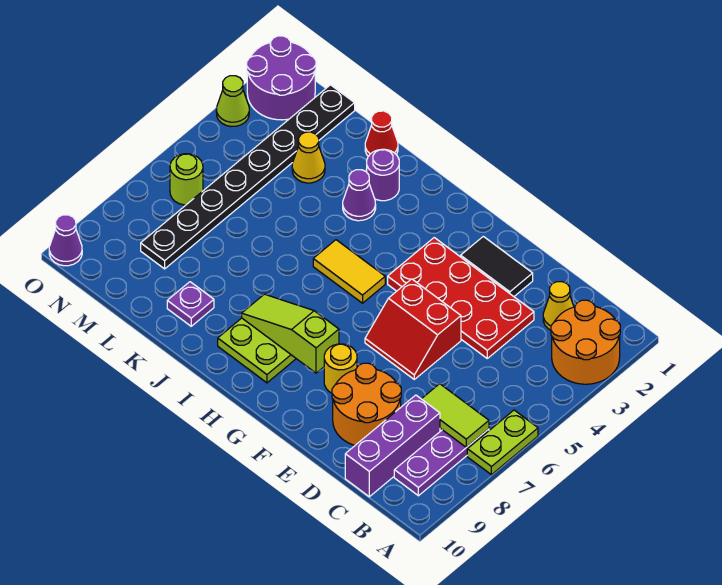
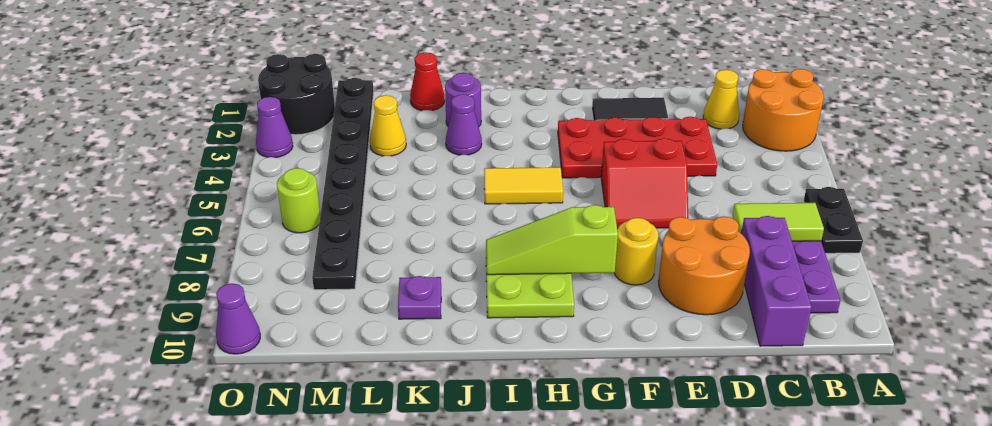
lime plate A6:A7 level 1 -> black plate A6:A7 level 1
purple round brick N1:O2 level 1 -> black round brick N1:O2 level 1
lime cone O3 level 1 -> purple cone O3 level 1

